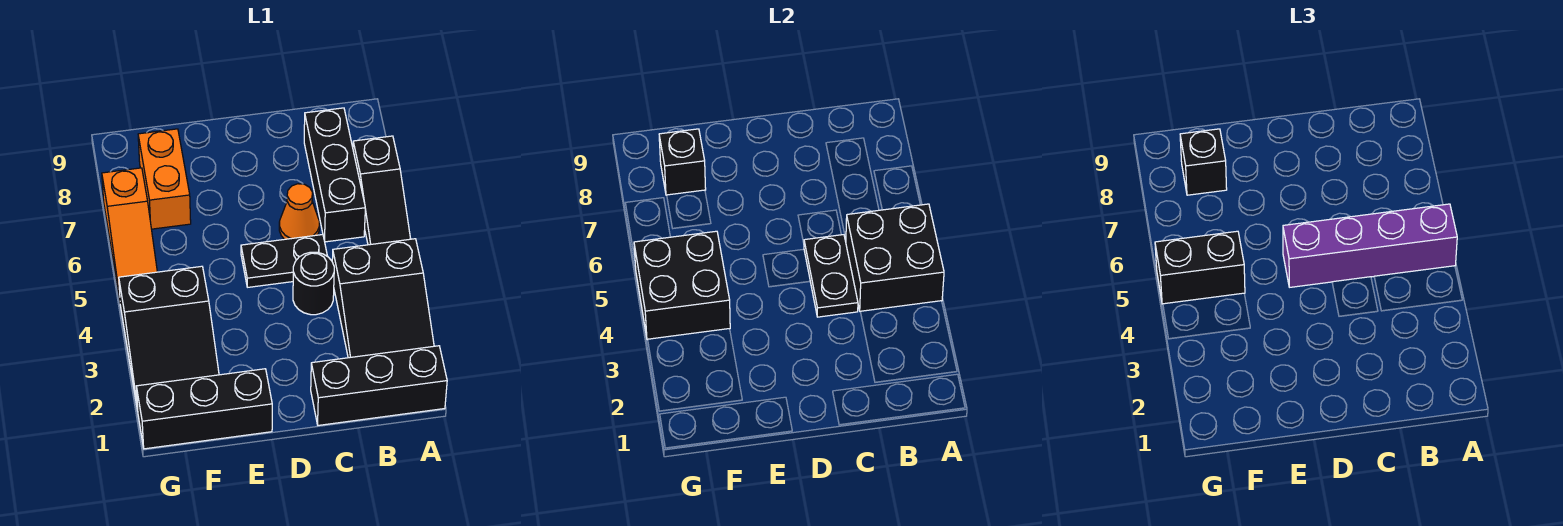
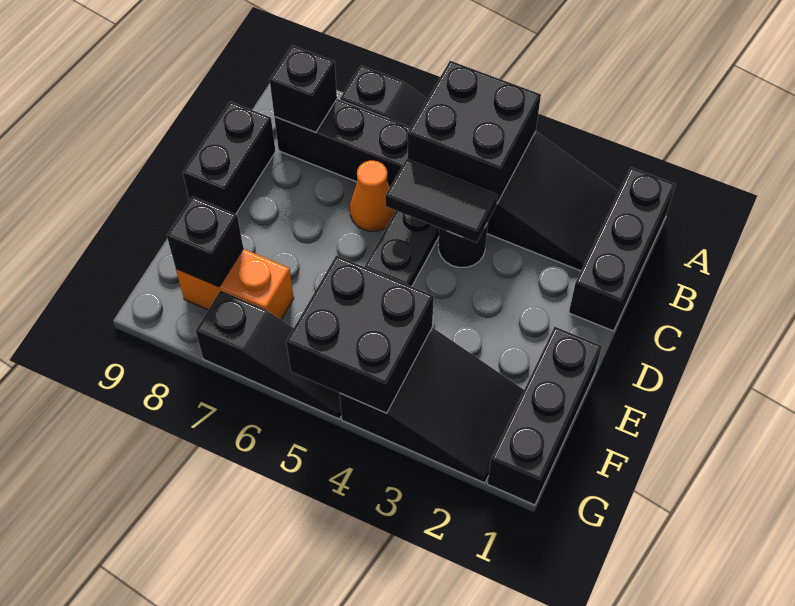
purple brick A5:D5 level 3 -> none
black plate C4:C5 level 2 -> black tile C4:C5 level 2
black brick F5:G5 level 3 -> black brick C9:D9 level 1
black brick F8 level 3 -> black brick B8 level 2
orange slope G5:G7 level 1 top 7 -> black slope G5:G7 level 1 top 7

